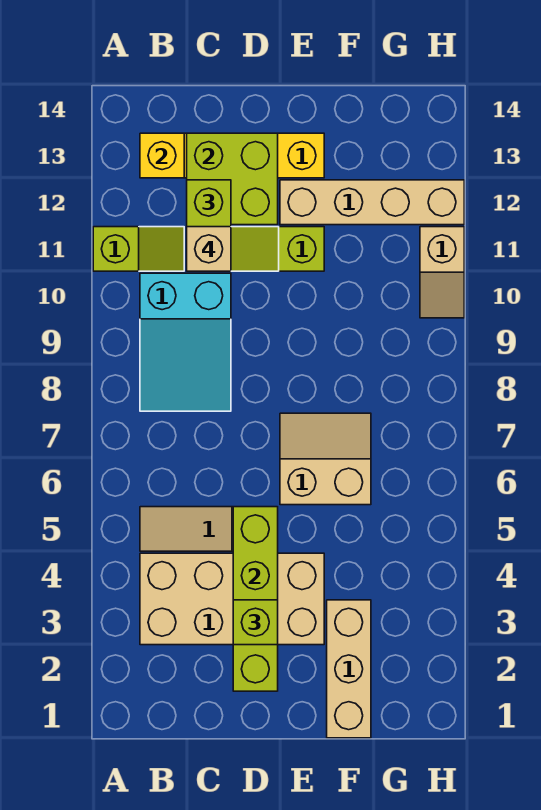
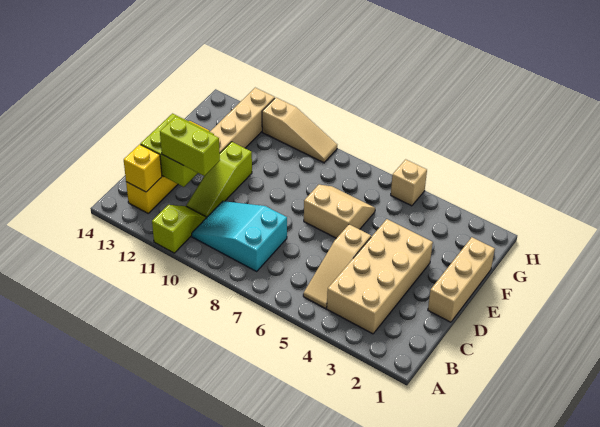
cyan slope B8:C10 level 1 top 10 -> cyan slope B8:C10 level 1 top 8
tan brick C11 level 4 -> tan brick H5 level 1
lime brick D2:D5 level 2 -> none
lime brick D3 level 3 -> none
tan slope E6:F7 level 1 top 6 -> tan slope E6:F7 level 1 top E
tan brick F1:F3 level 1 -> tan brick D1:F1 level 1
tan slope H10:H11 level 1 top 11 -> tan slope H9:H11 level 1 top 11

